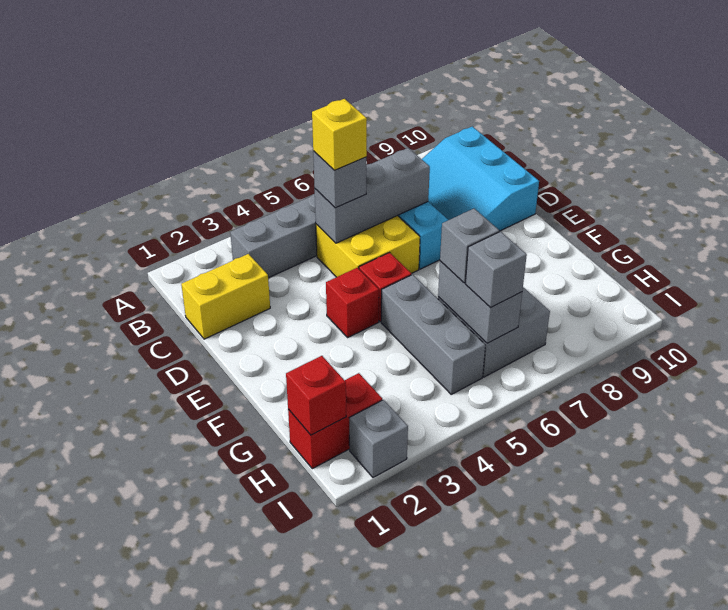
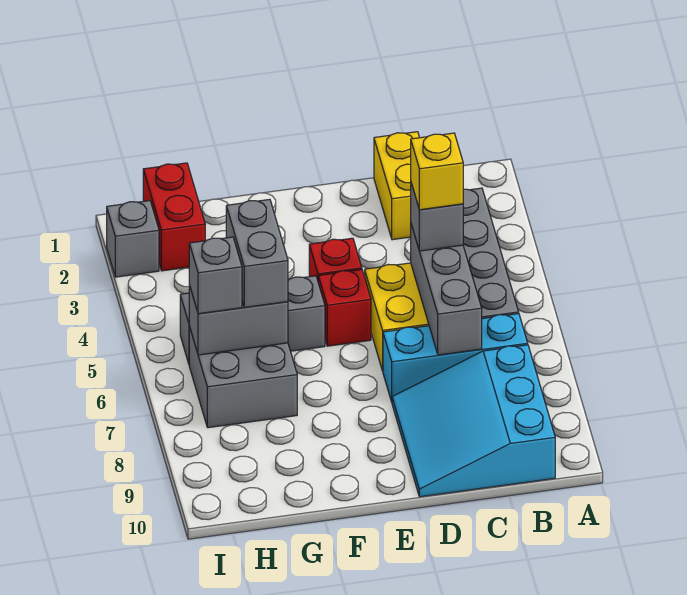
cyan slope B8:D10 level 1 top 10 -> cyan slope B8:D10 level 1 top B
grey brick G6 level 3 -> grey brick G5:G6 level 3
red brick H1 level 2 -> none

